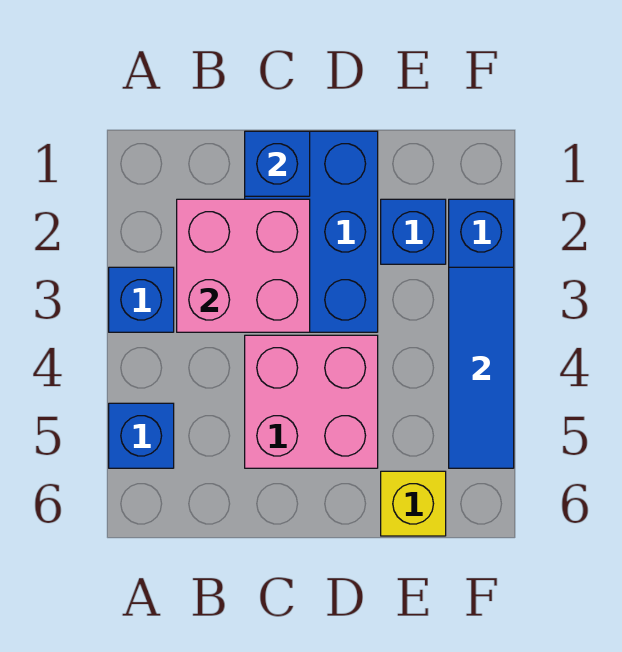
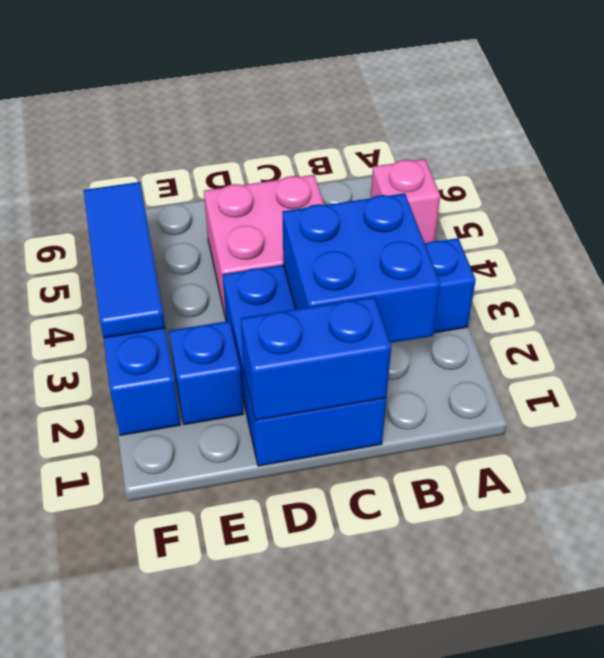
blue brick A5 level 1 -> pink brick A5 level 1
pink brick B2:C3 level 2 -> blue brick B2:C3 level 2
blue brick C1 level 2 -> blue brick C1:D1 level 2
yellow brick E6 level 1 -> none

